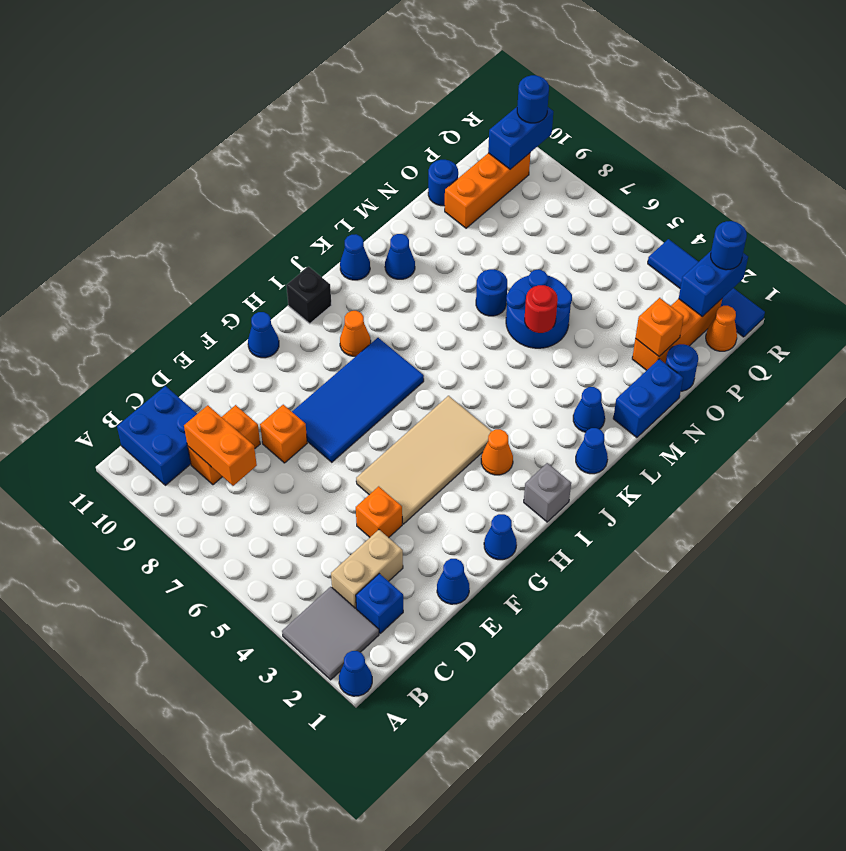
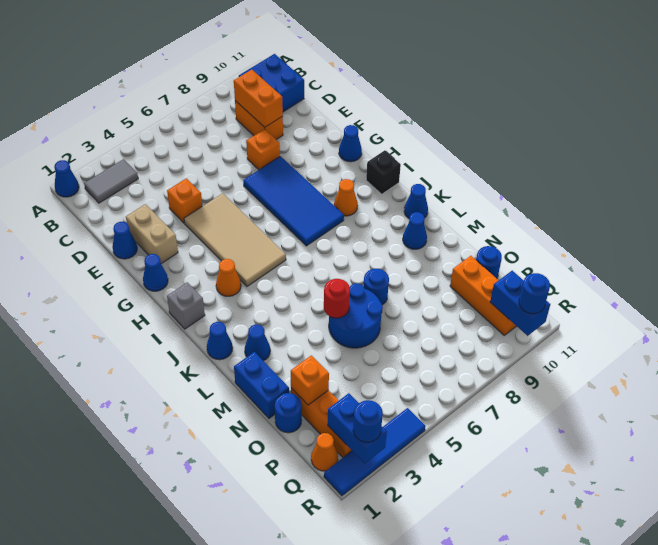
grey tile A2:B3 level 1 -> grey tile B2:B3 level 1
blue brick C2 level 1 -> none
tan brick C3:D3 level 1 -> tan brick E2:F2 level 1
orange brick C8:C9 level 2 -> orange brick C9:D9 level 2

